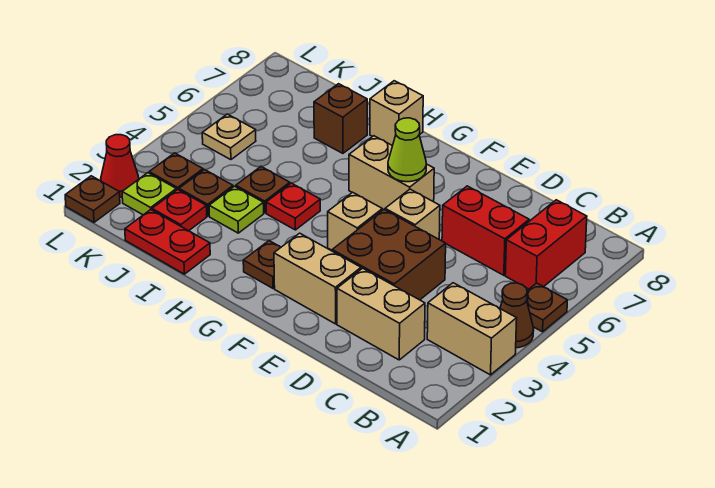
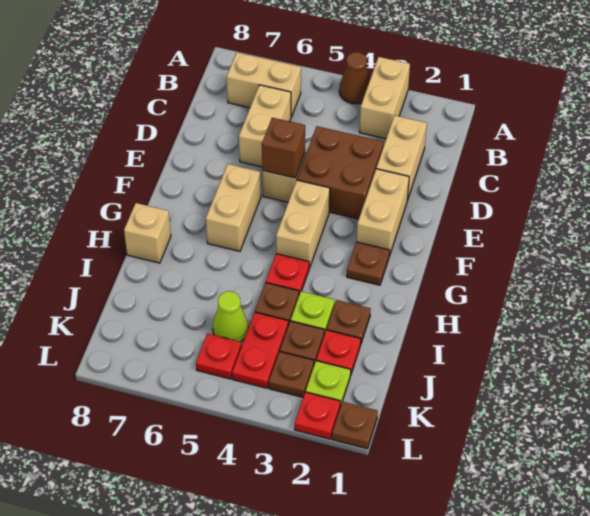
brown plate A5 level 1 -> brown plate I2 level 1
red brick B6:B7 level 1 -> tan brick B6:B7 level 1
red brick C6:D6 level 1 -> tan brick C6:D6 level 1
tan brick F4 level 1 -> tan brick F4:G4 level 1
lime cone F6 level 2 -> lime cone J5 level 1
red plate I1:J1 level 1 -> red plate J4:K4 level 1
brown brick I7 level 1 -> brown brick E5 level 2
tan plate K5 level 1 -> red plate K5 level 1
red cone L2 level 1 -> red plate L2 level 1

